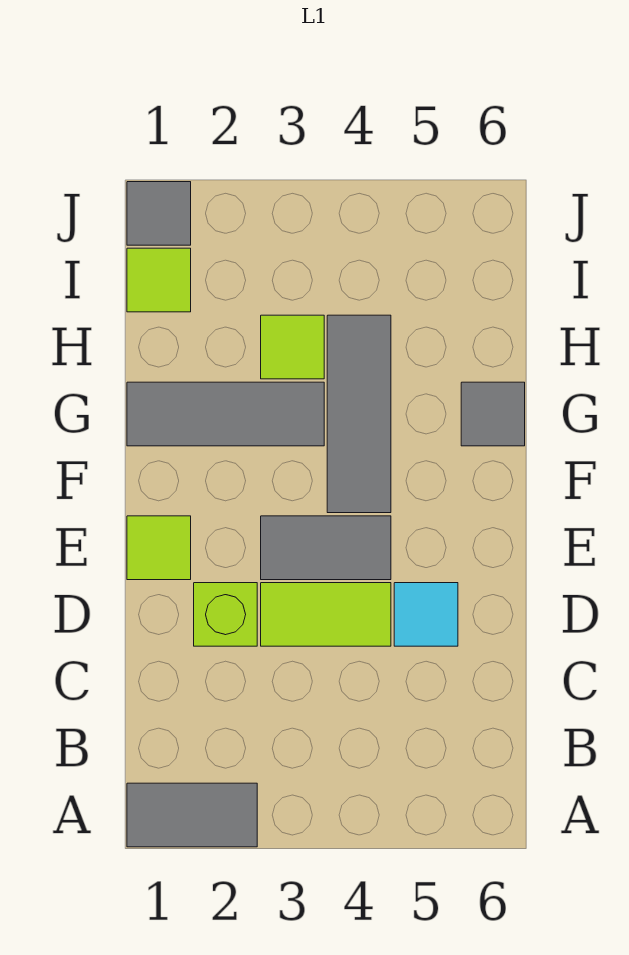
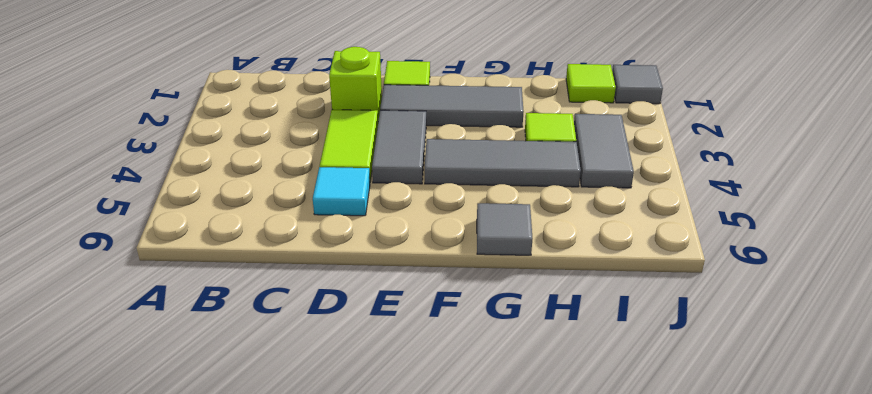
grey tile A1:A2 level 1 -> grey tile I3:I4 level 1
grey tile G1:G3 level 1 -> grey tile E2:G2 level 1

